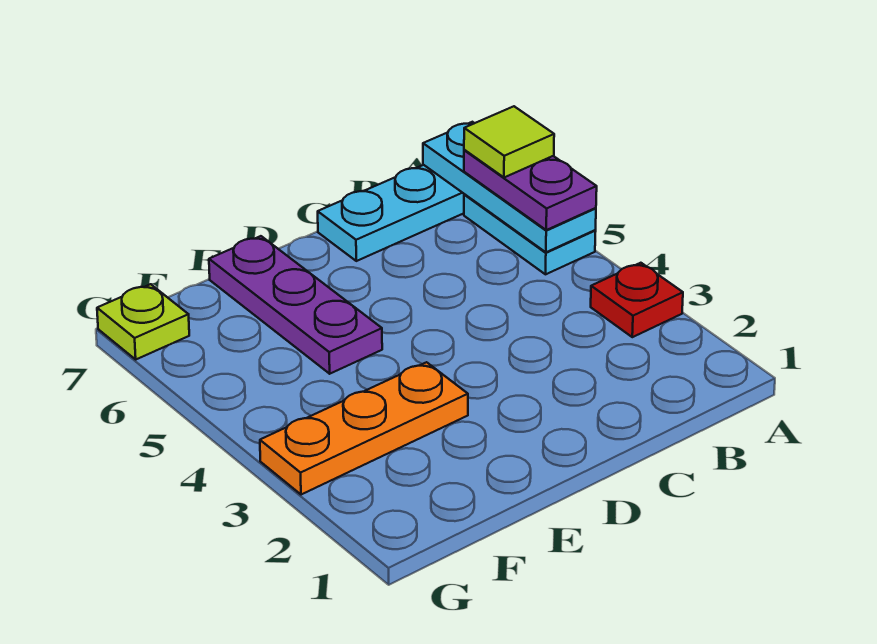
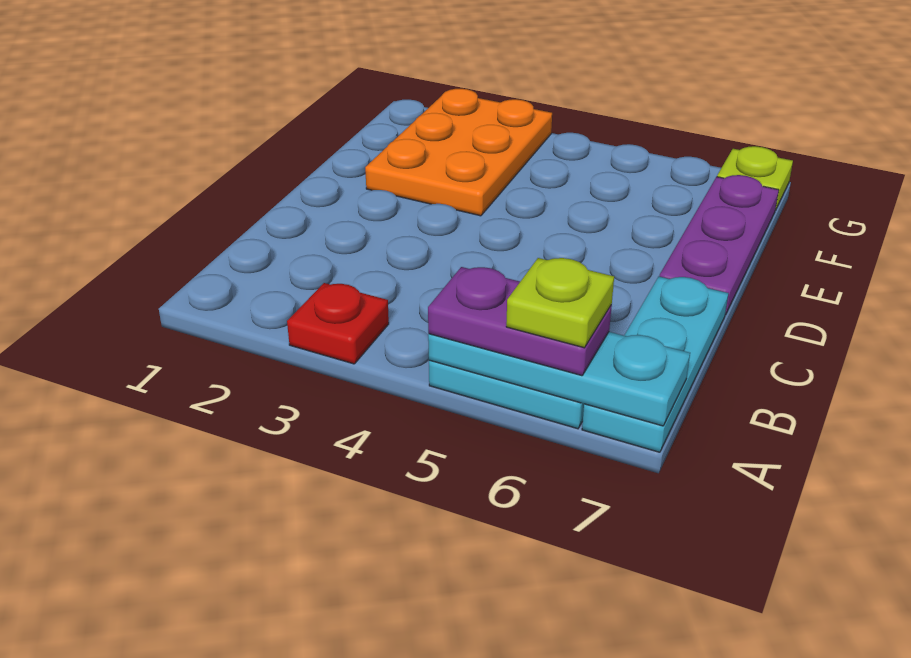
lime tile A6 level 4 -> lime plate A6 level 4
orange plate E3:G3 level 1 -> orange plate E2:G3 level 1
purple plate E5:E7 level 1 -> purple plate D7:F7 level 1

